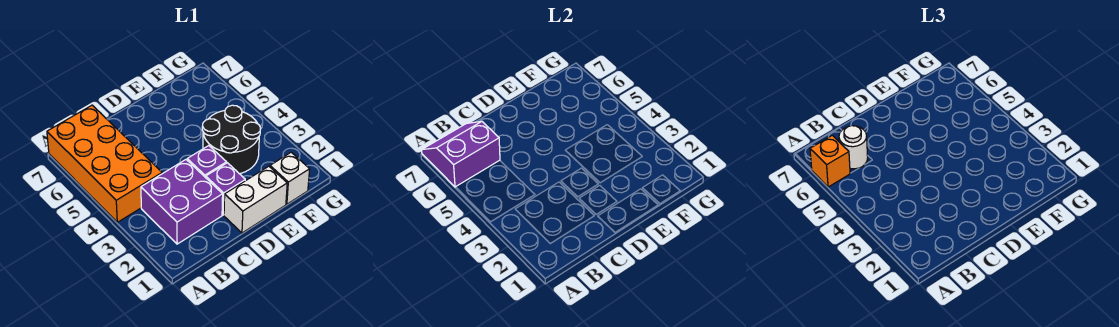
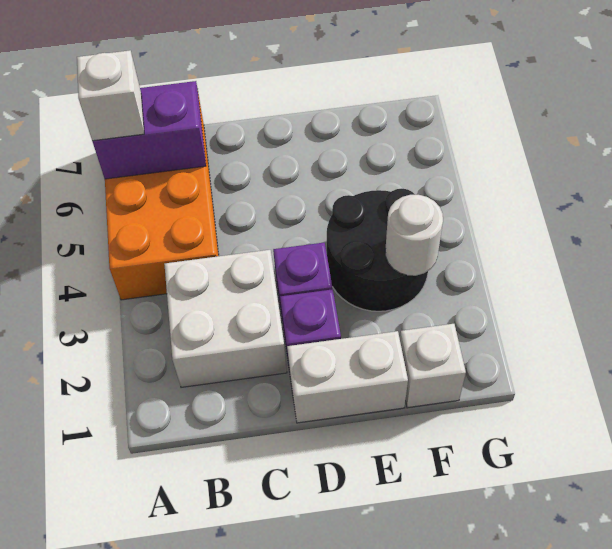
orange brick A6 level 3 -> white brick A6 level 3
purple brick B2:C3 level 1 -> white brick B2:C3 level 1
white round brick B6 level 3 -> white round brick F3 level 2

